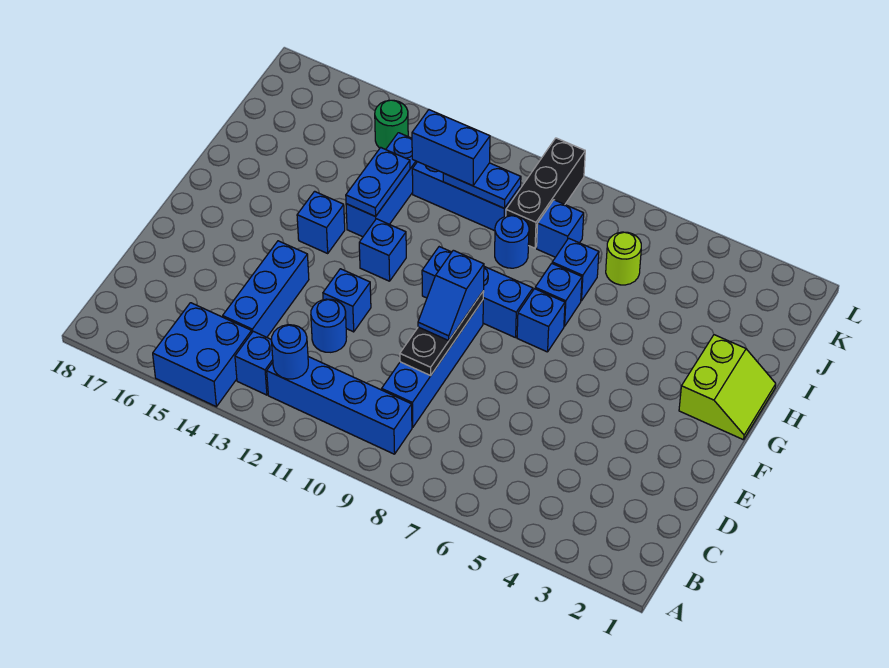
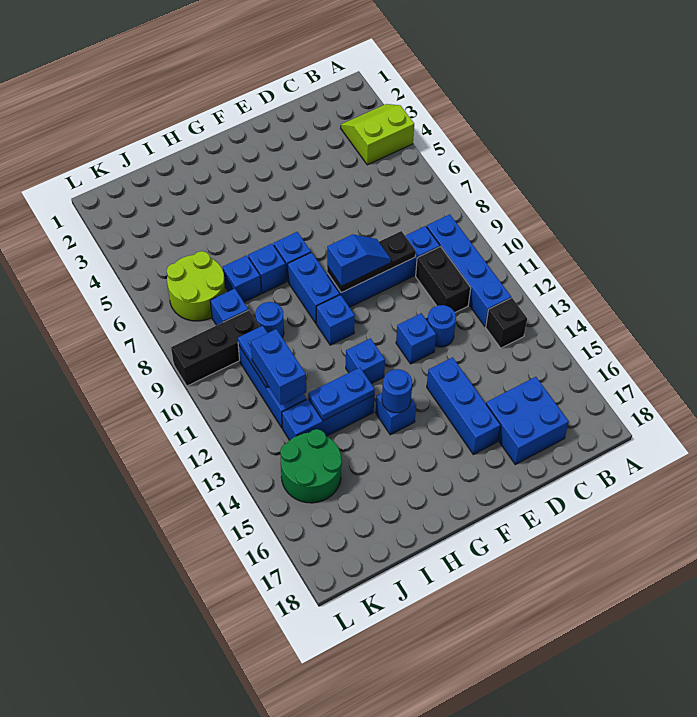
blue brick A14:B15 level 1 -> blue brick C16:D17 level 1
blue round brick B12 level 2 -> blue round brick G14 level 2
blue brick B13 level 1 -> black brick B13 level 1
none -> black brick C10:C11 level 1
blue brick C14:E14 level 1 -> blue brick E14:E16 level 1
lime slope G1:H2 level 1 top 2 -> lime slope A3:B4 level 1 top 4
lime round brick J6 level 1 -> lime round brick J6:K7 level 1
green round brick K14 level 1 -> green round brick J14:K15 level 1

